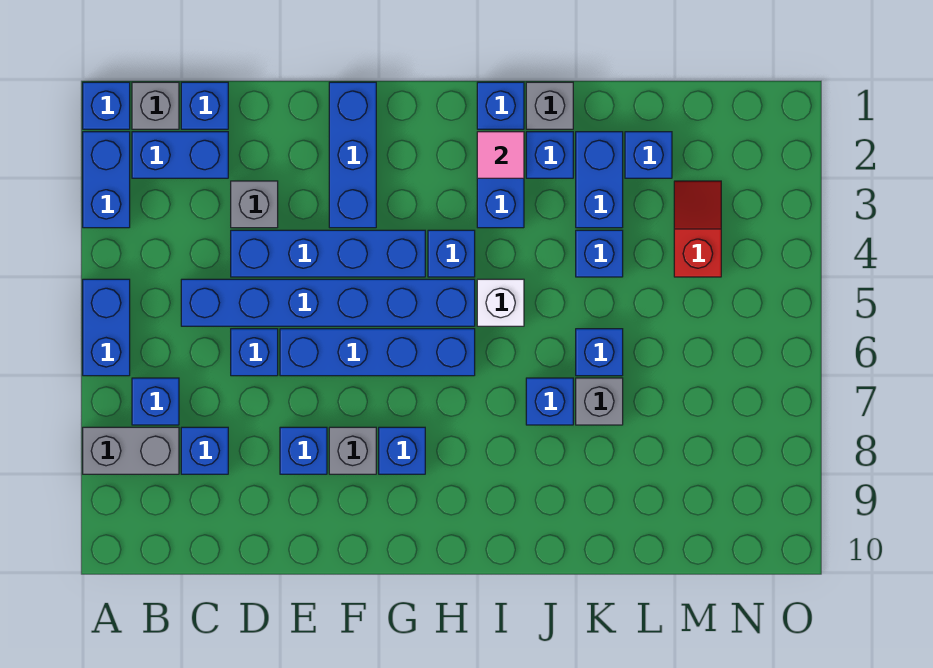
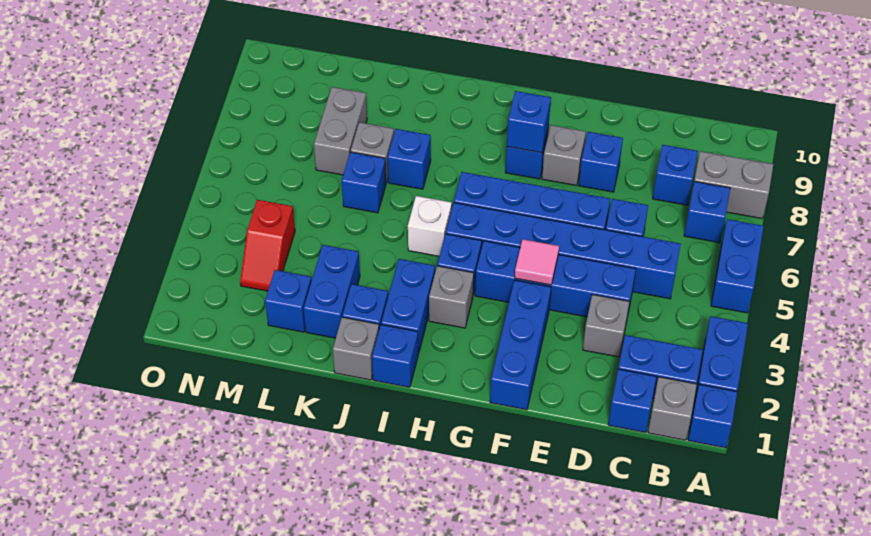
none -> grey brick H3 level 1
pink tile I2 level 2 -> pink tile F4 level 2
blue brick K4 level 1 -> blue brick G8 level 2
none -> grey brick L7:L8 level 1

